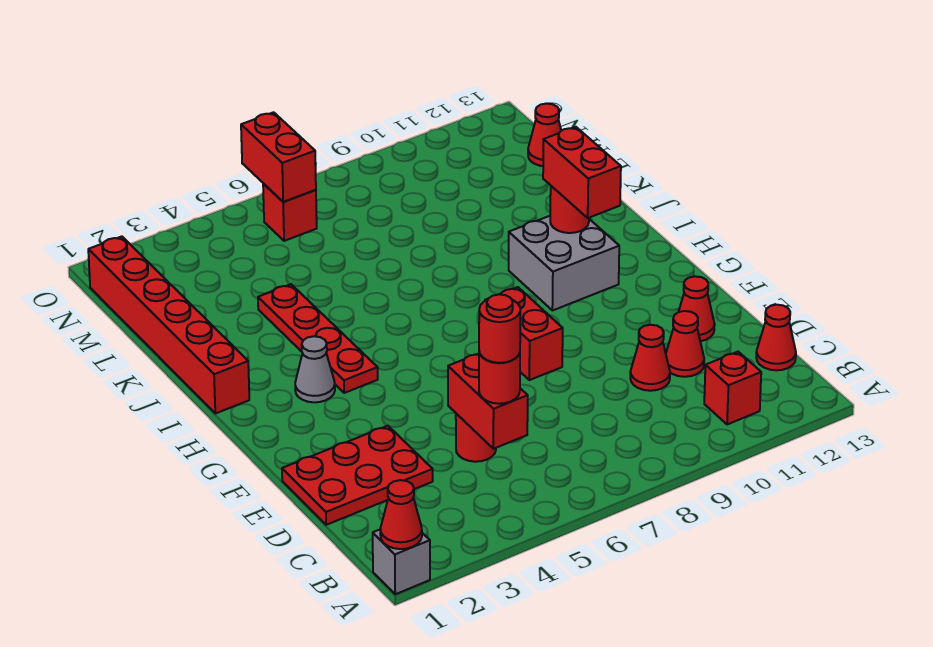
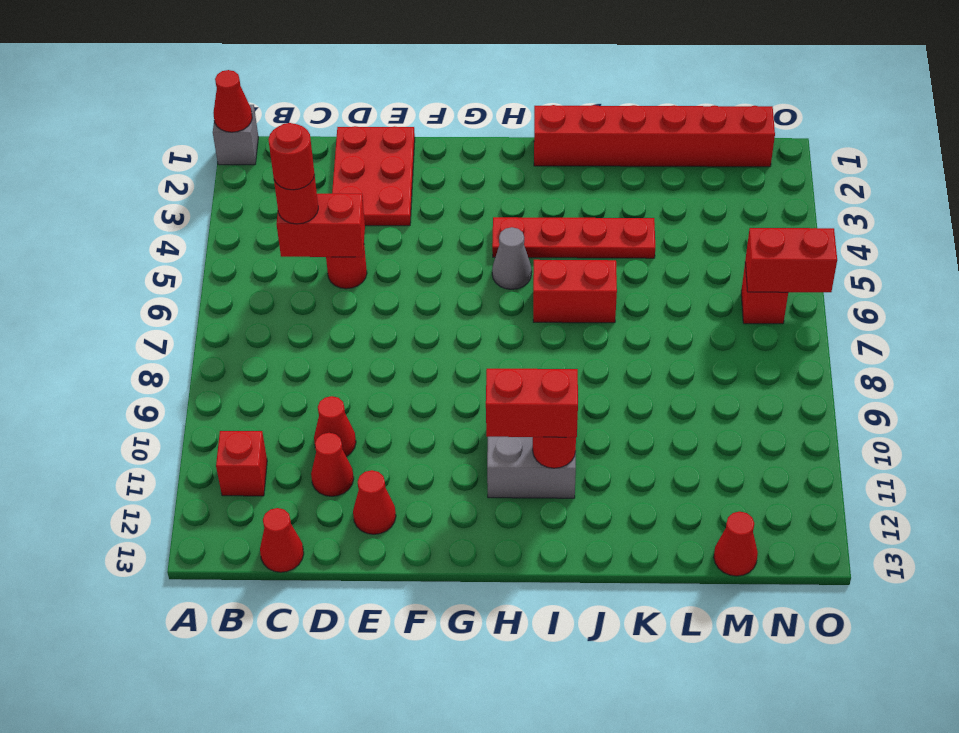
red brick F8:G8 level 1 -> red brick I6:J6 level 1
grey cone H3 level 1 -> grey cone H5 level 1

